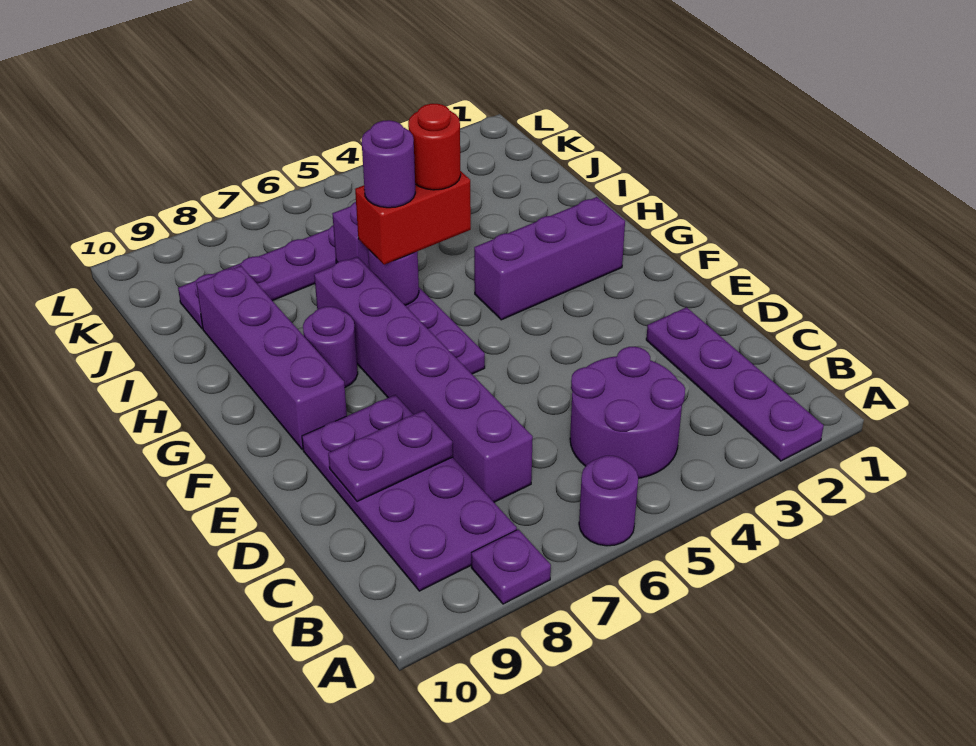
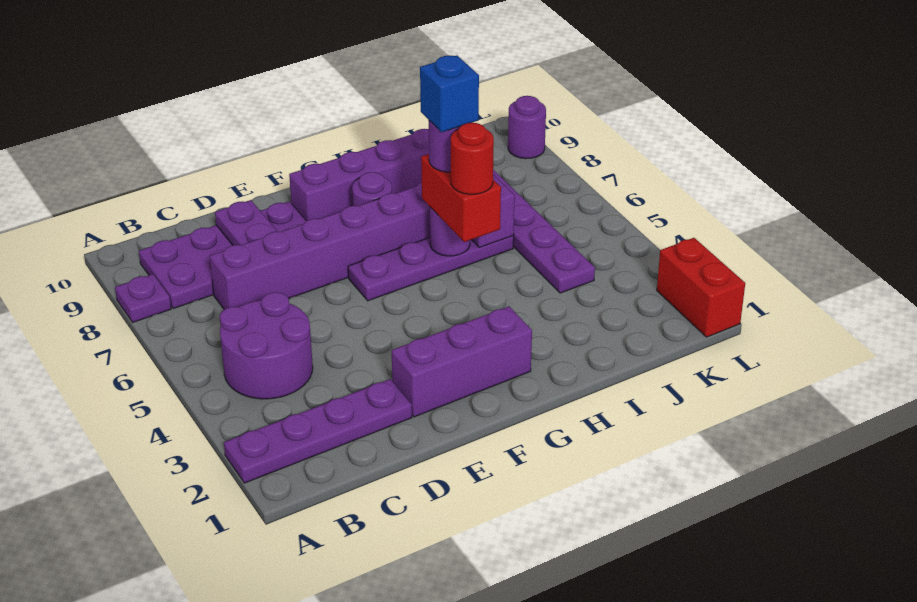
purple round brick A6 level 1 -> purple round brick L9 level 1
purple brick G2:G4 level 1 -> purple brick E2:G2 level 1
none -> blue brick H6 level 5
none -> red brick L1:L2 level 1

